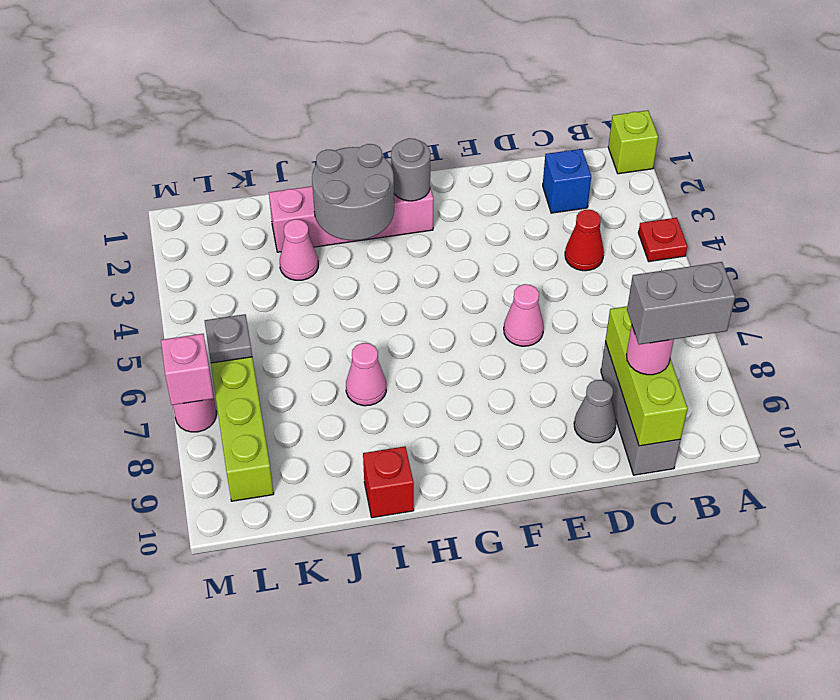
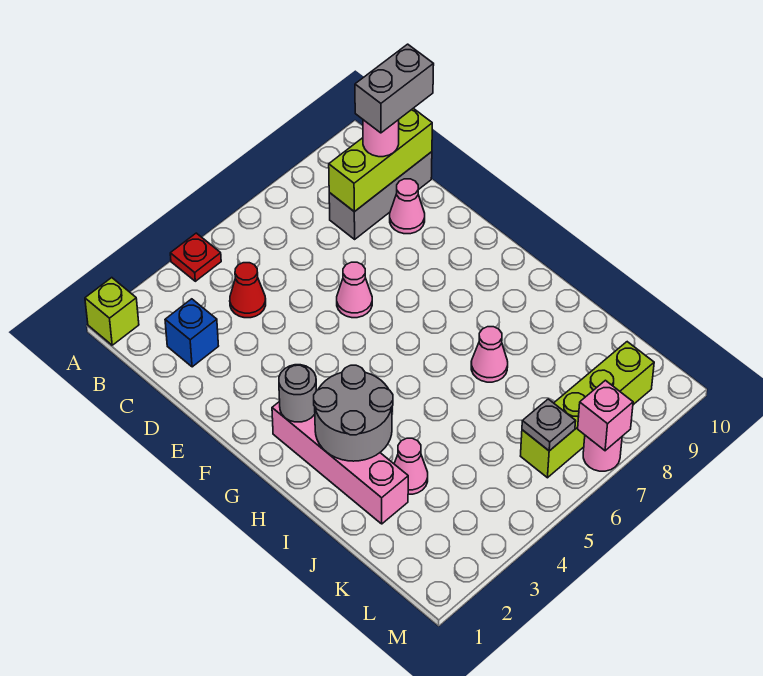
grey brick B9:C9 level 4 -> grey brick C9:C10 level 4
grey cone D9 level 1 -> pink cone D9 level 1
red brick I10 level 1 -> none

